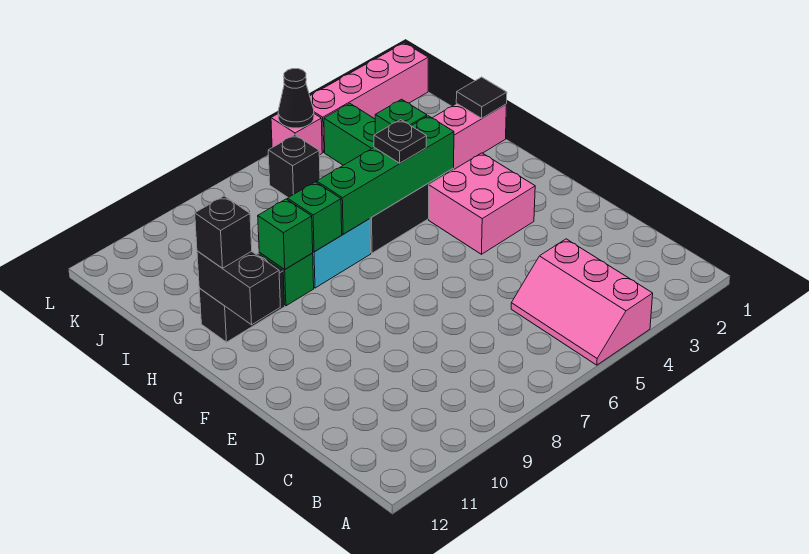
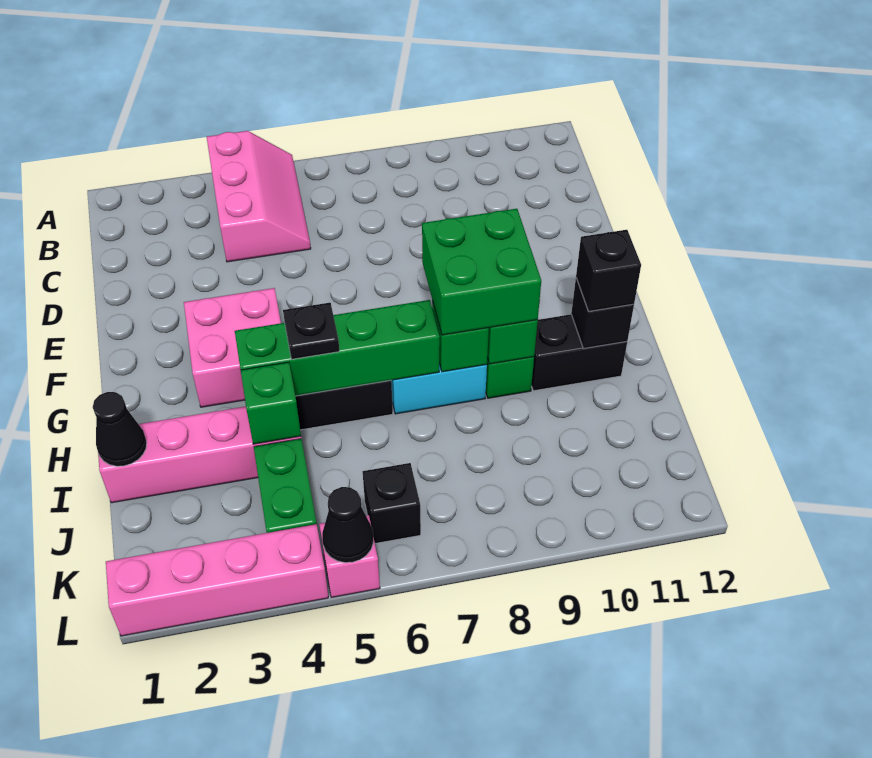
none -> green brick G8:H9 level 3
black brick G11:H11 level 2 -> black brick H11 level 2
black tile I1 level 2 -> black cone I1 level 2

